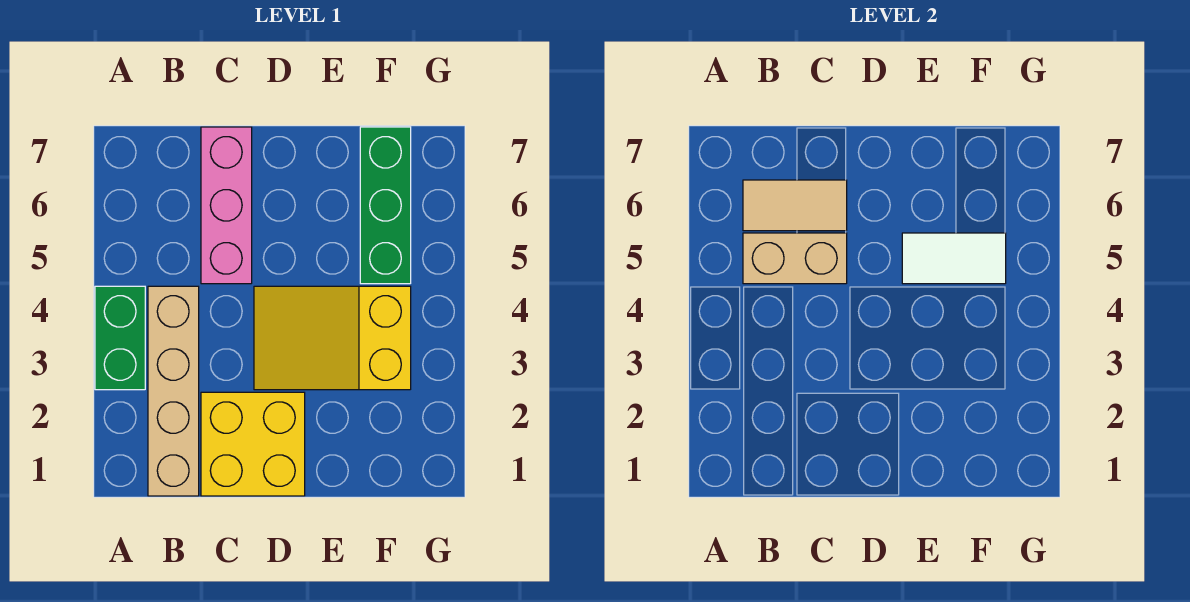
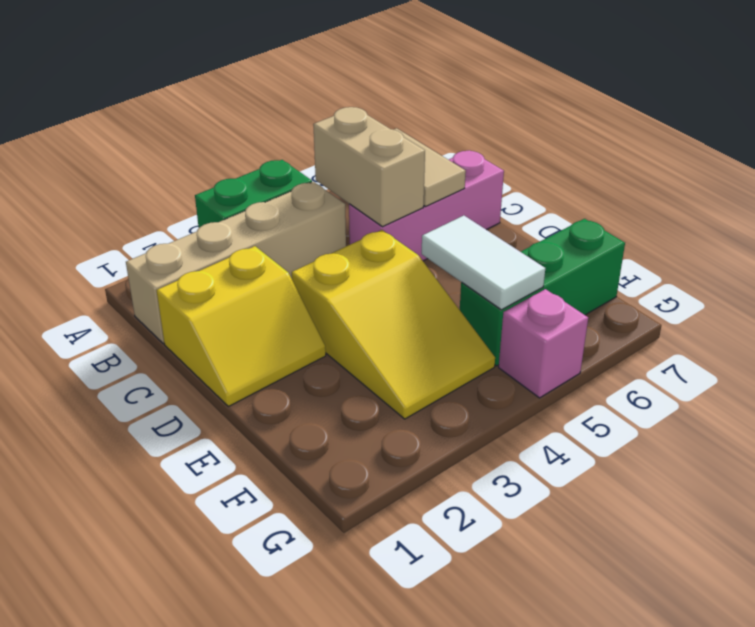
yellow brick C1:D2 level 1 -> yellow slope C1:D2 level 1 top C
yellow slope D3:F4 level 1 top F -> yellow slope D3:F4 level 1 top D
none -> pink brick G5 level 1

